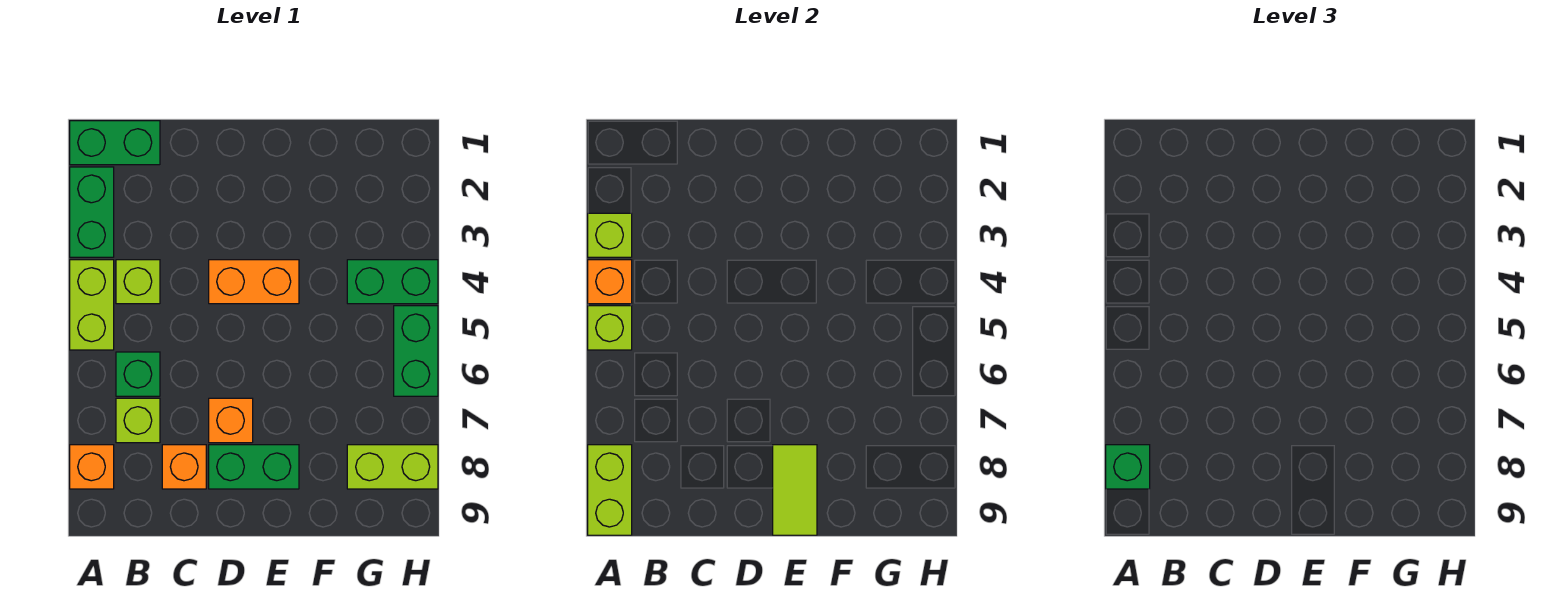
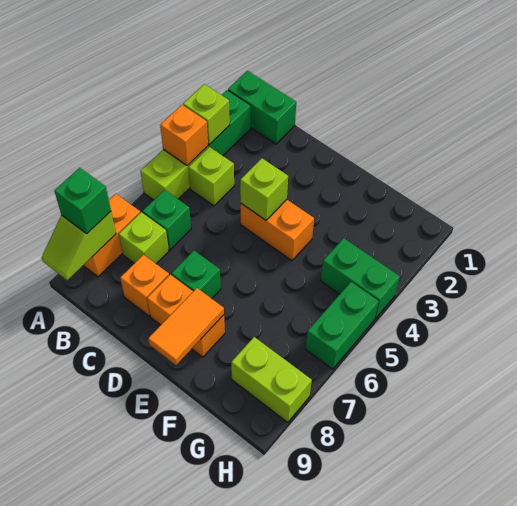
lime brick A5 level 2 -> lime brick D4 level 2
orange brick A8 level 1 -> orange brick A7:A8 level 1
lime brick A8:A9 level 2 -> lime slope A8:A9 level 2 top 8
orange brick D7 level 1 -> green brick D7 level 1
green brick D8:E8 level 1 -> orange brick D8:E8 level 1
lime tile E8:E9 level 2 -> orange tile E8:E9 level 2

